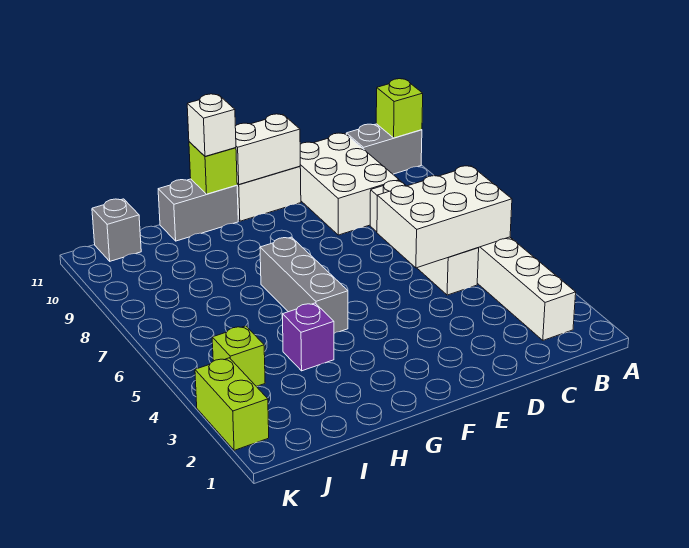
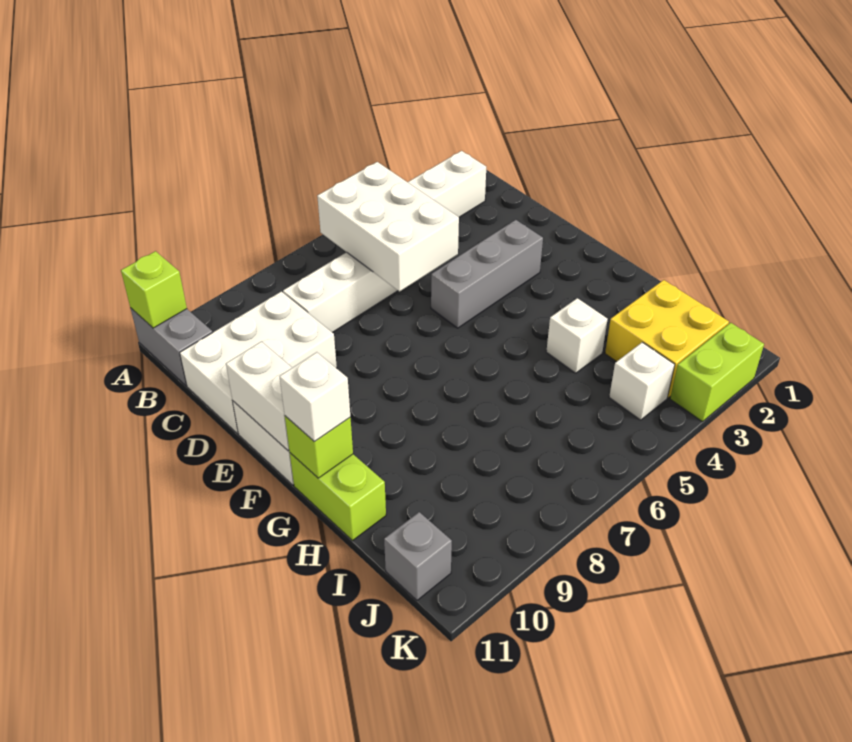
grey brick G5:G7 level 1 -> grey brick E3:E5 level 1
grey brick G11:H11 level 1 -> lime brick G11:H11 level 1
purple brick H4 level 1 -> white brick H4 level 1
none -> yellow brick I2:J3 level 1
lime brick J4 level 1 -> white brick J4 level 1

